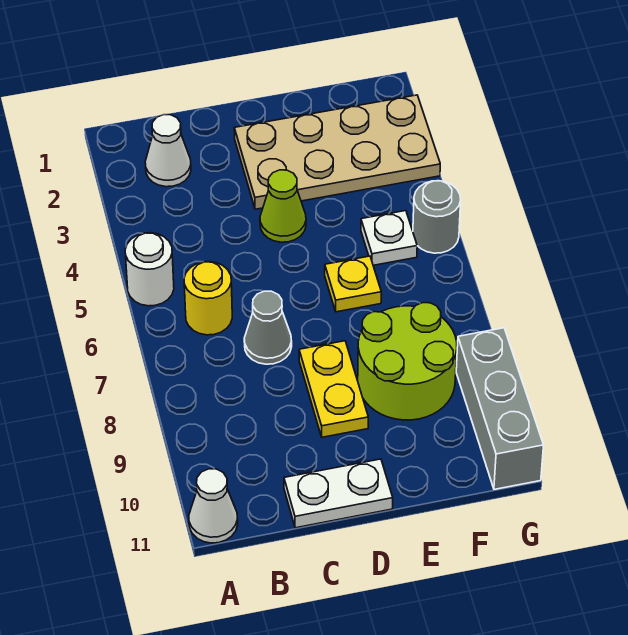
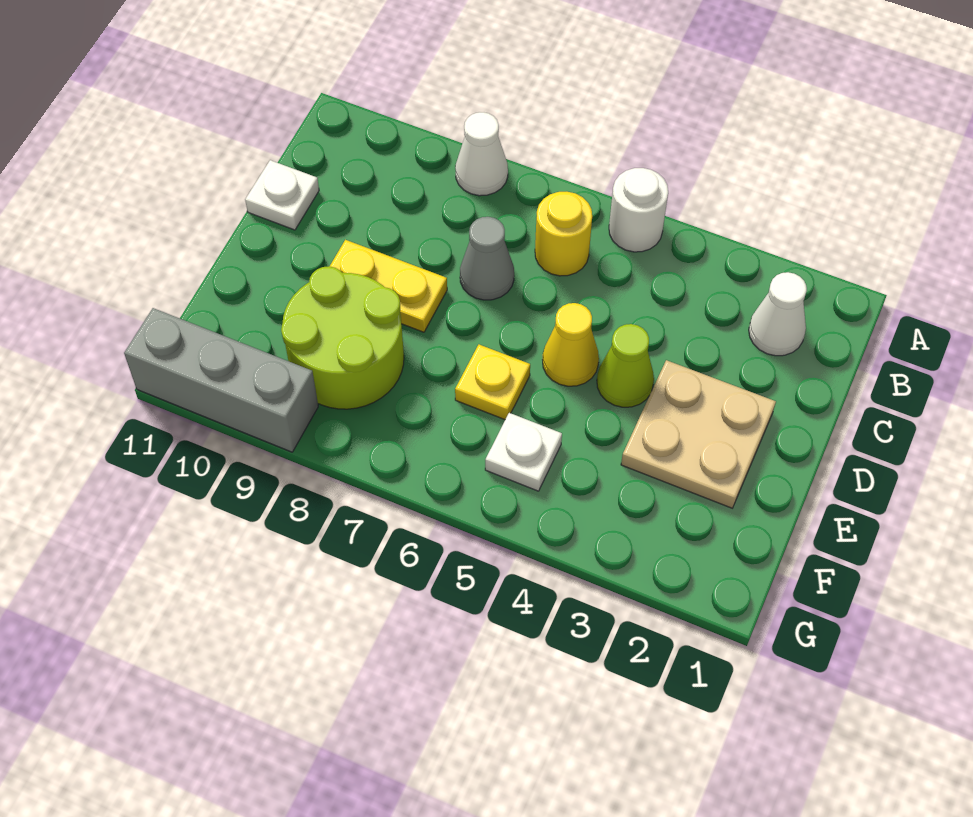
white cone A11 level 1 -> white cone A8 level 1
white plate C11:D11 level 1 -> white plate C11 level 1
tan plate D2:G3 level 1 -> tan plate D2:E3 level 1
none -> yellow cone D5 level 1
grey round brick G5 level 1 -> none

